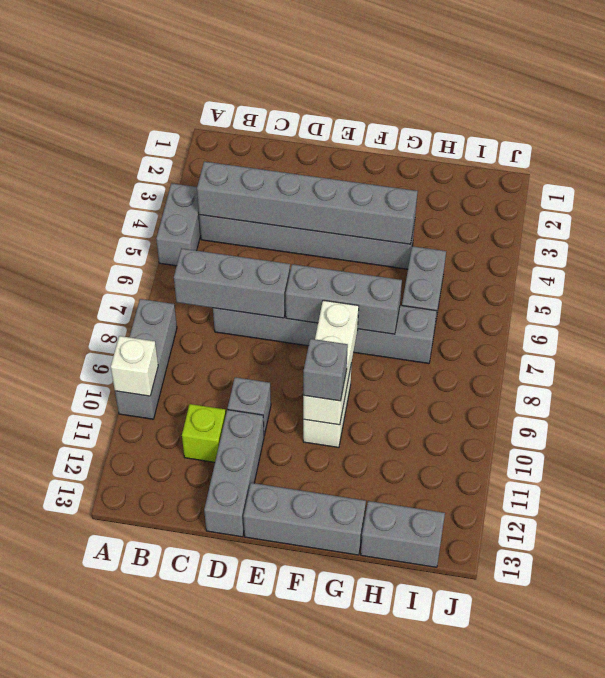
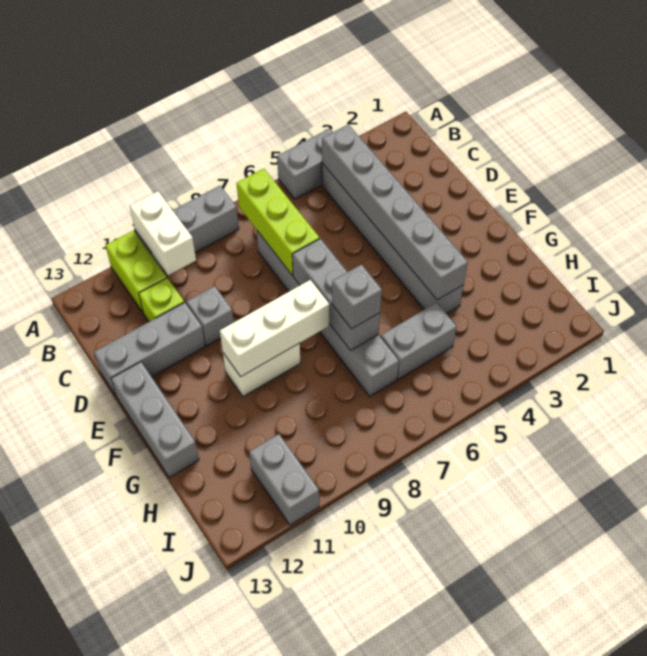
white brick A10 level 2 -> white brick A10:B10 level 2
none -> lime brick A11:B11 level 1
grey brick B7:D7 level 2 -> lime brick B7:D7 level 2
grey brick F10 level 3 -> grey brick G7 level 3
grey brick H13:I13 level 1 -> grey brick I11:J11 level 1

